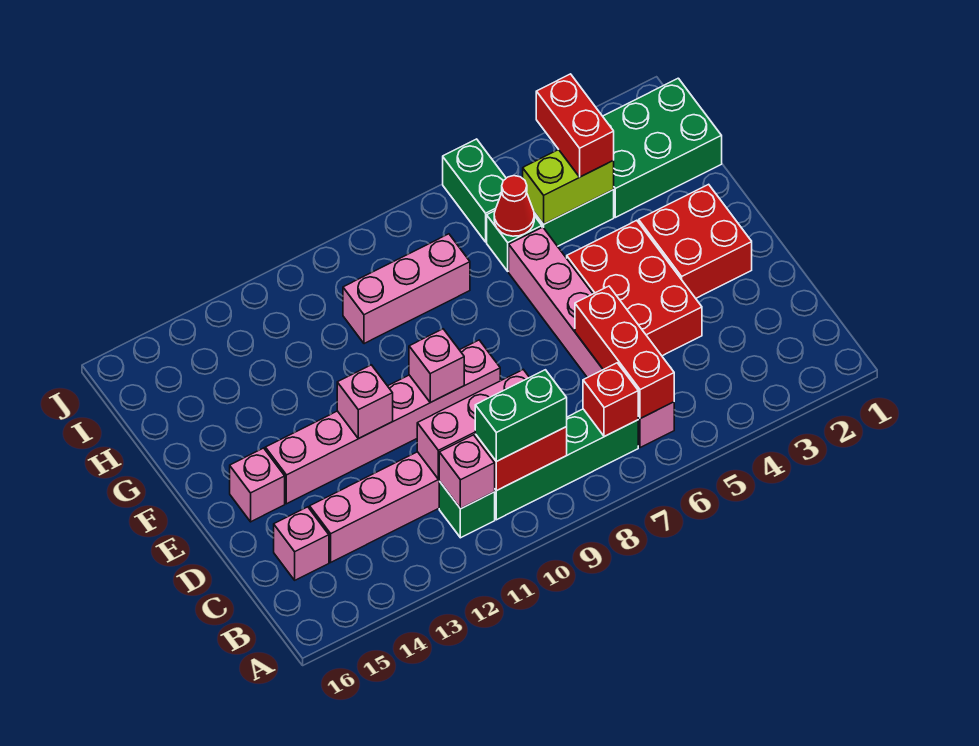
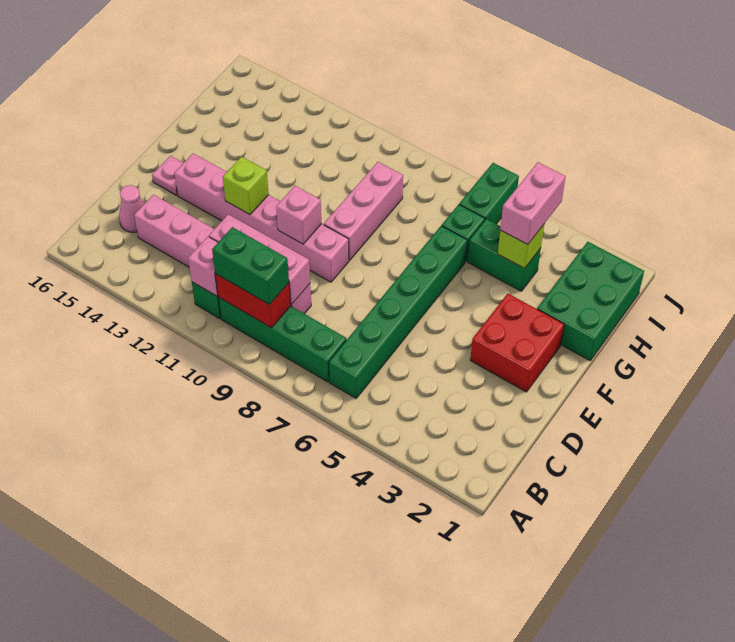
pink brick B6:G6 level 1 -> green brick B6:G6 level 1
red brick B6:D6 level 2 -> none
red brick B7 level 2 -> none
pink brick C15 level 1 -> pink cone C15 level 1
red brick D4:F5 level 1 -> none
pink brick E12 level 2 -> lime brick E12 level 2
pink brick E15 level 1 -> pink plate E15 level 1
green brick H1:I3 level 1 -> green brick G1:I2 level 1
lime brick H4:H5 level 2 -> lime brick H4 level 2
red brick H4:I4 level 3 -> pink brick H4:I4 level 3
red cone H6 level 2 -> none
pink brick H8:H10 level 1 -> pink brick F9:H9 level 1

